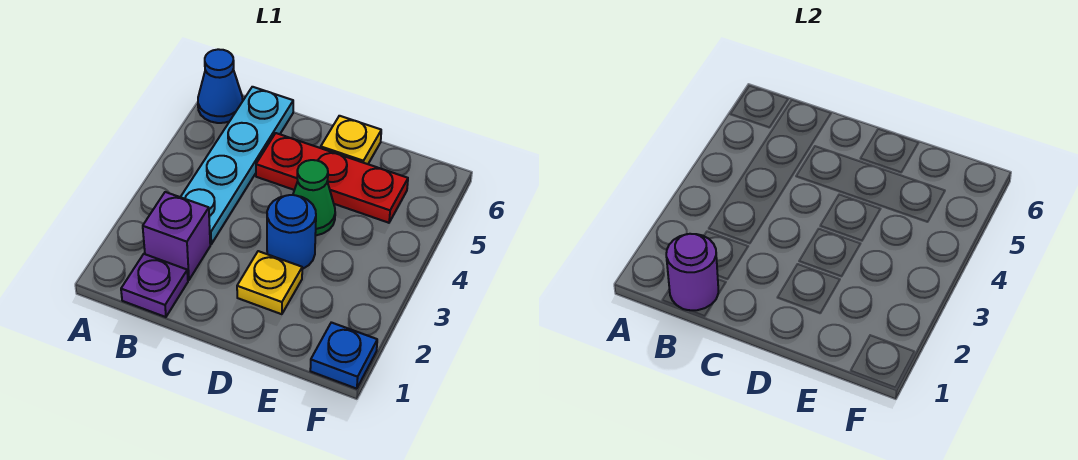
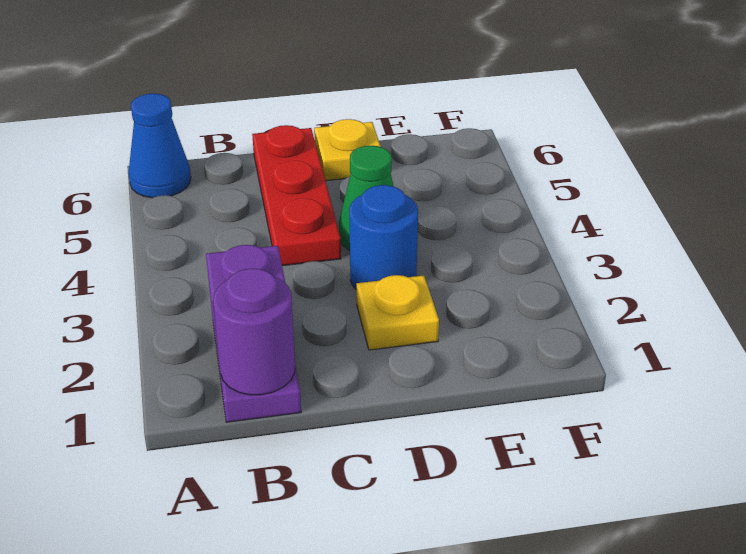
cyan plate B3:B6 level 1 -> none
red plate C5:E5 level 1 -> red plate C4:C6 level 1
blue plate F1 level 1 -> none

